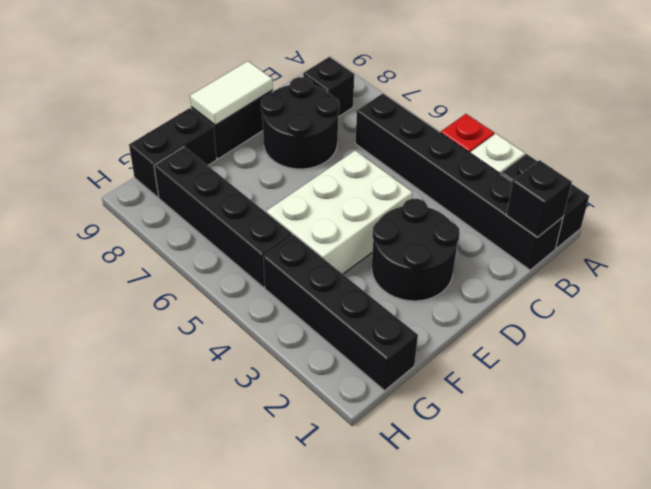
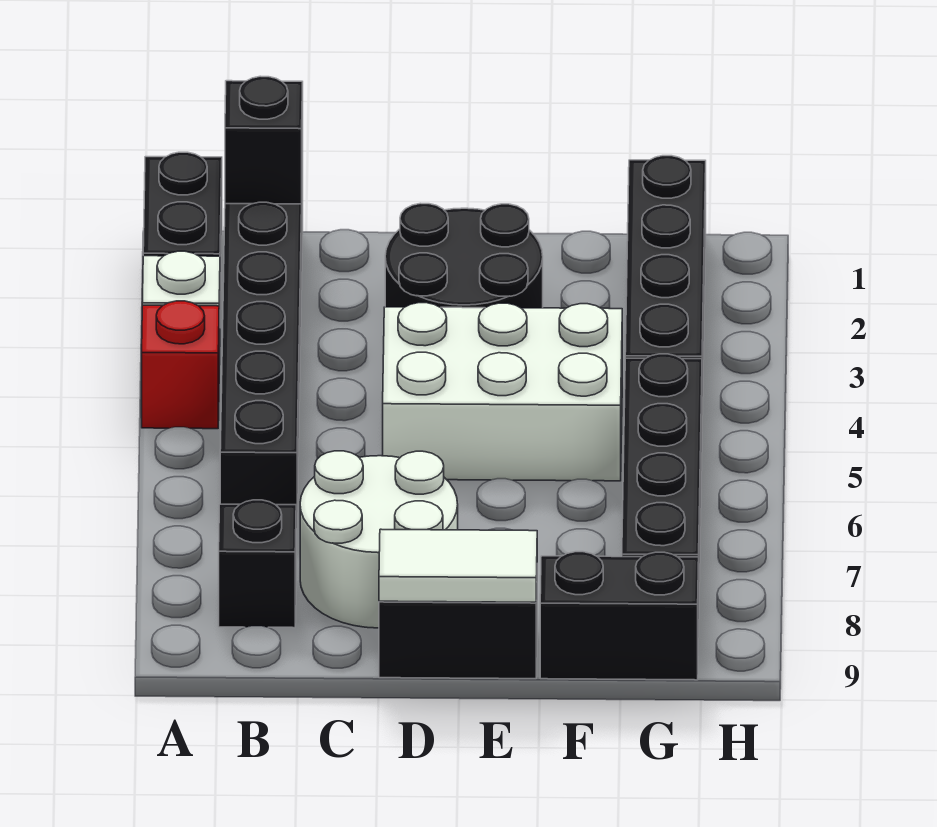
black round brick C7:D8 level 1 -> white round brick C7:D8 level 1

